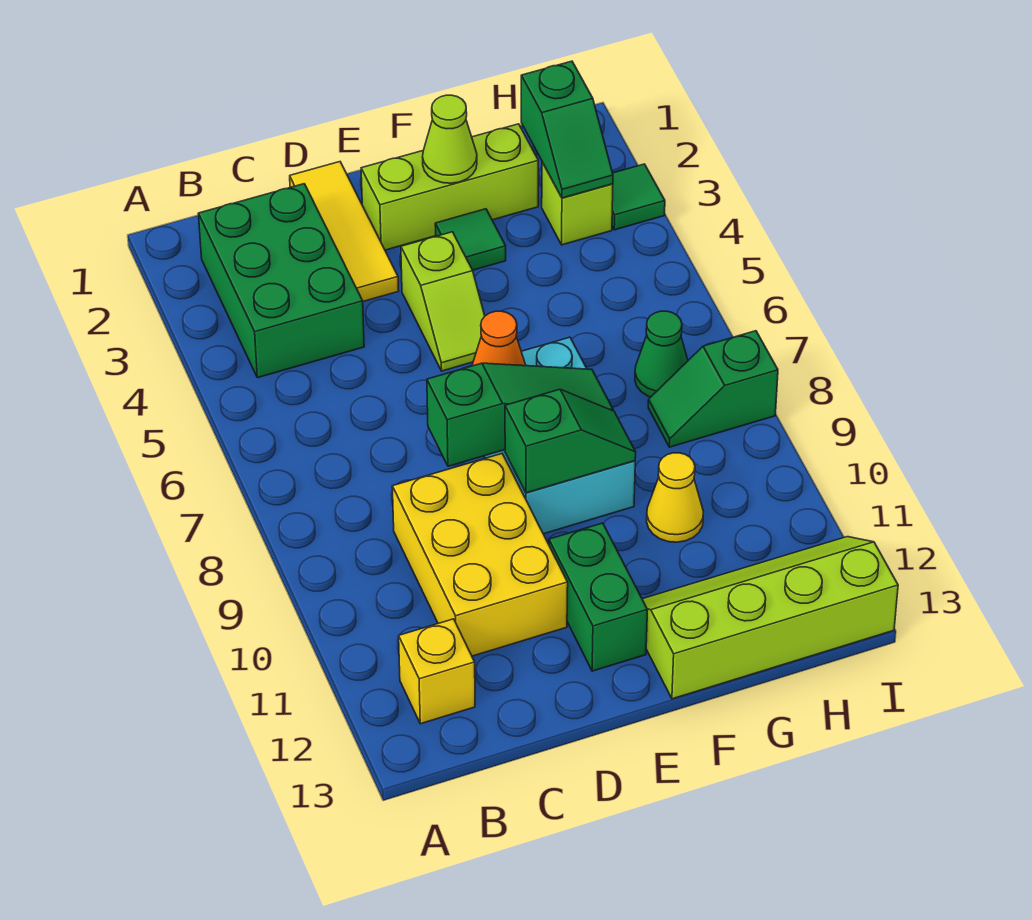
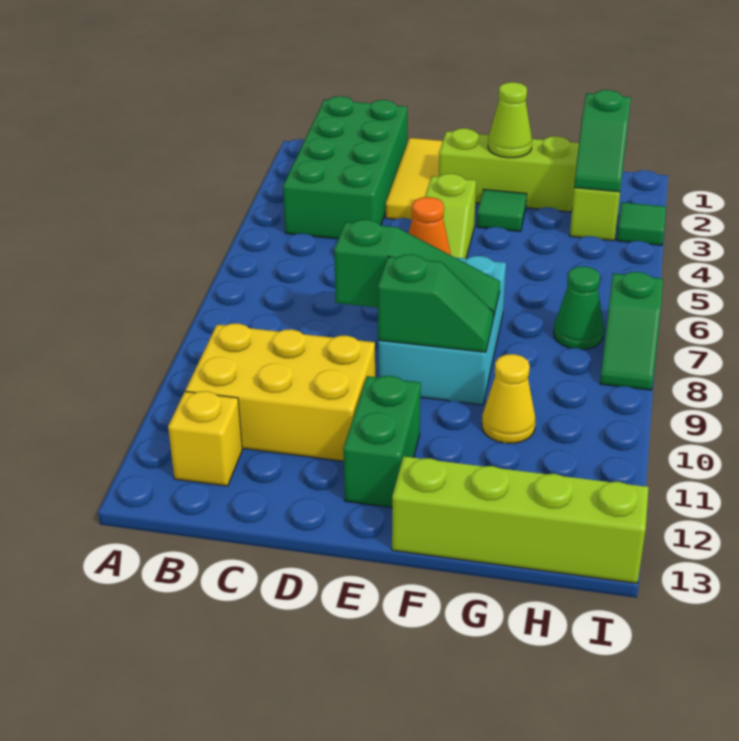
green brick B2:C4 level 1 -> green brick B1:C4 level 1
yellow brick C9:D11 level 1 -> yellow brick B10:D11 level 1
green slope H8:I8 level 1 top I -> green slope I7:I8 level 1 top 7

